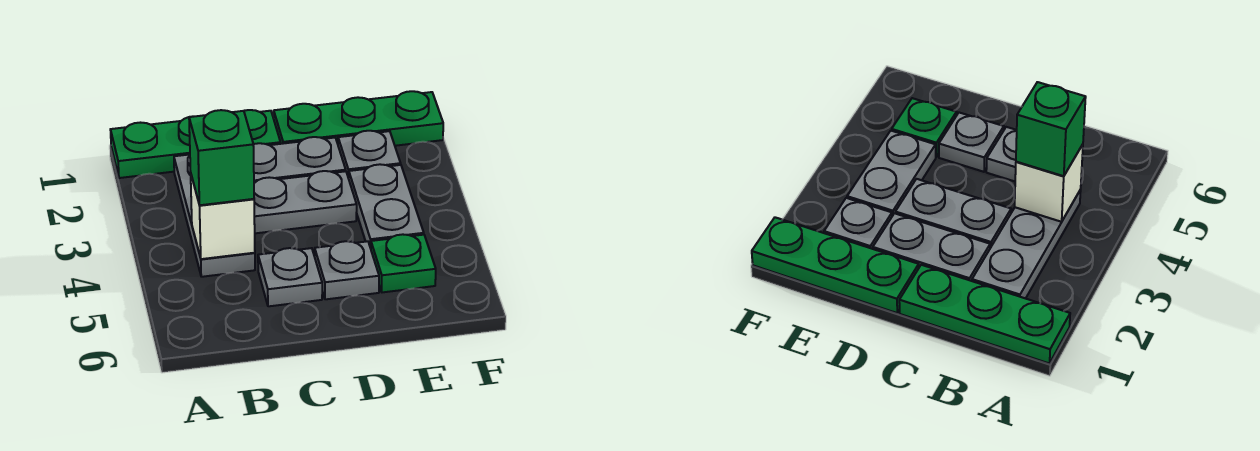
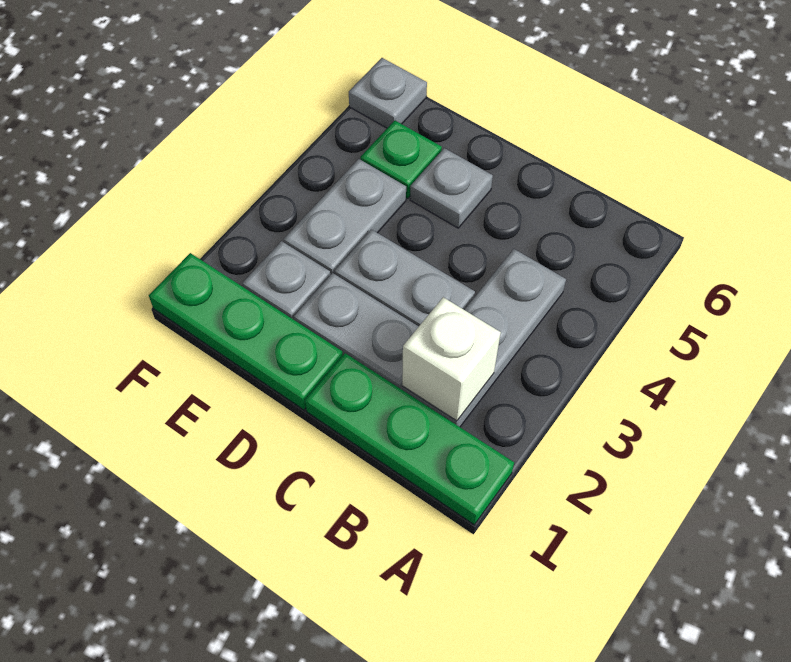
white brick B4 level 2 -> white brick B2 level 2
green brick B4 level 3 -> none
grey plate C5 level 1 -> grey plate F6 level 1

